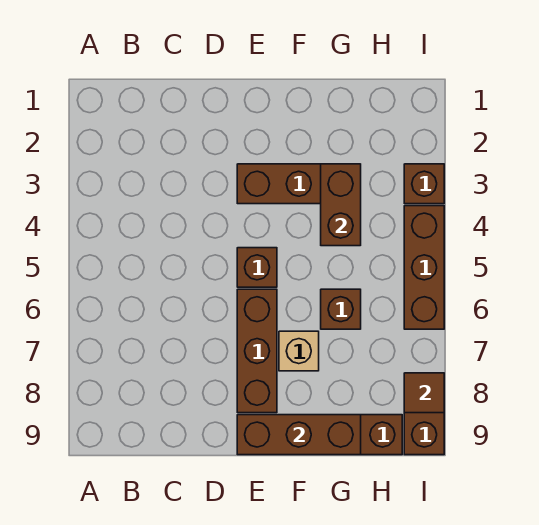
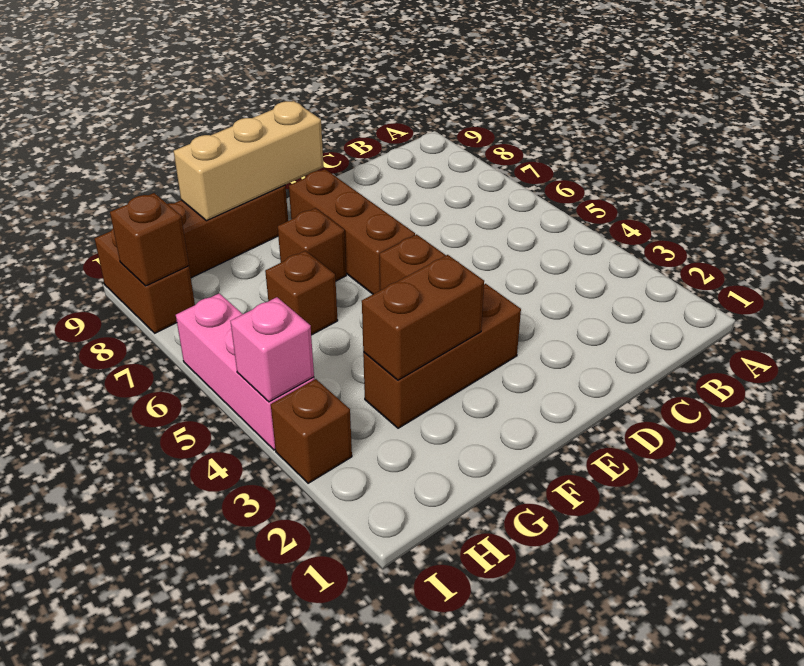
brown brick E9:G9 level 2 -> tan brick E9:G9 level 2
tan brick F7 level 1 -> brown brick F7 level 1
brown brick G3:G4 level 2 -> brown brick F3:G3 level 2
brown brick I4:I6 level 1 -> pink brick I4:I6 level 1
none -> pink brick I4 level 2
brown tile I8 level 2 -> brown brick I8 level 2

